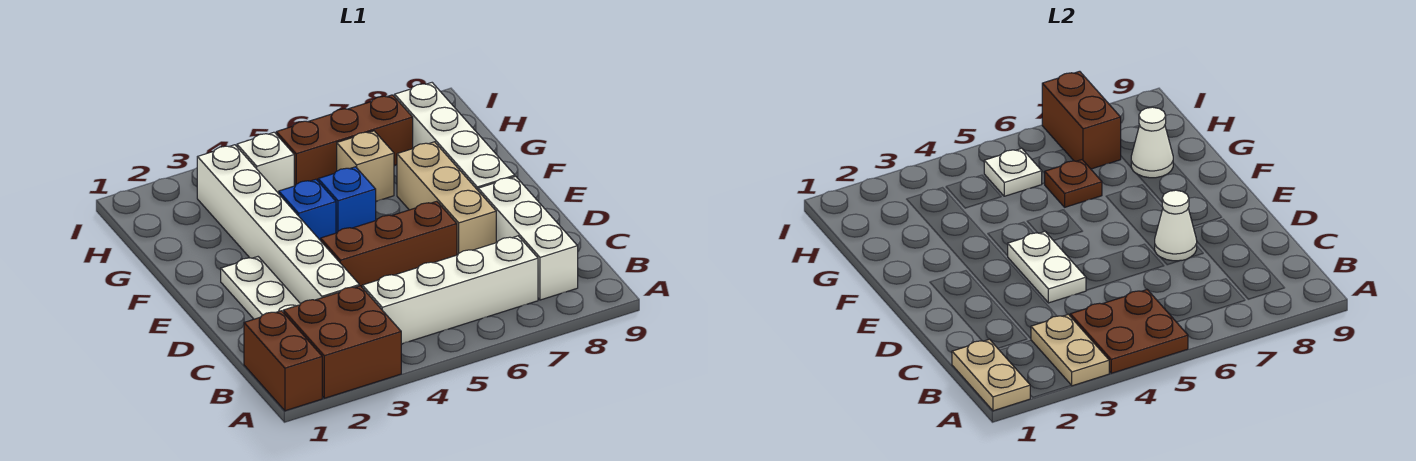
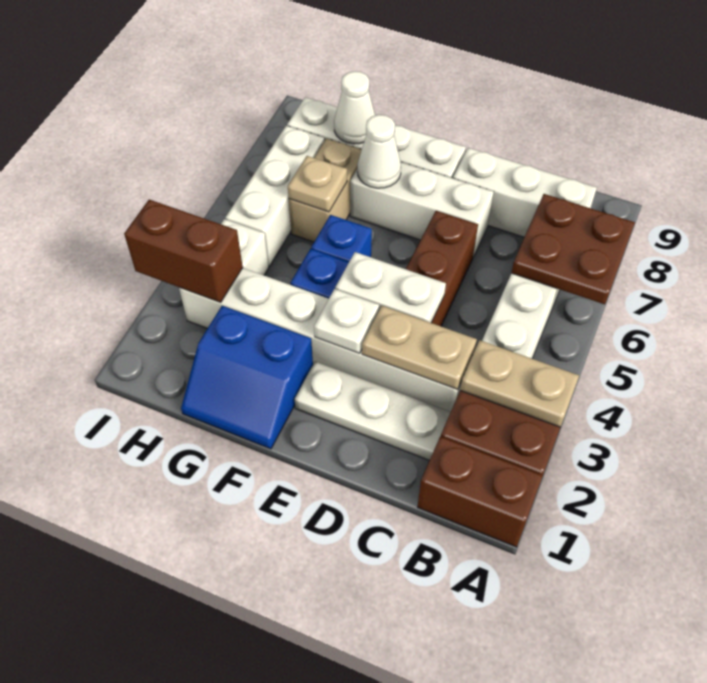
tan plate A1:B1 level 2 -> tan plate C3:D3 level 2
brown plate A4:B5 level 2 -> brown plate A6:B7 level 2
tan brick D7:F7 level 1 -> white brick D7:F7 level 1
white cone D7 level 2 -> white cone F7 level 2
none -> blue slope F1:G2 level 1 top 2
tan brick G6 level 1 -> tan brick G6:G7 level 1
brown plate G6 level 2 -> tan plate G6 level 2
brown brick H5:H7 level 1 -> white brick H5:H7 level 1
white plate H5 level 2 -> white plate E3 level 2
brown brick H7:I7 level 2 -> brown brick H3:I3 level 2

